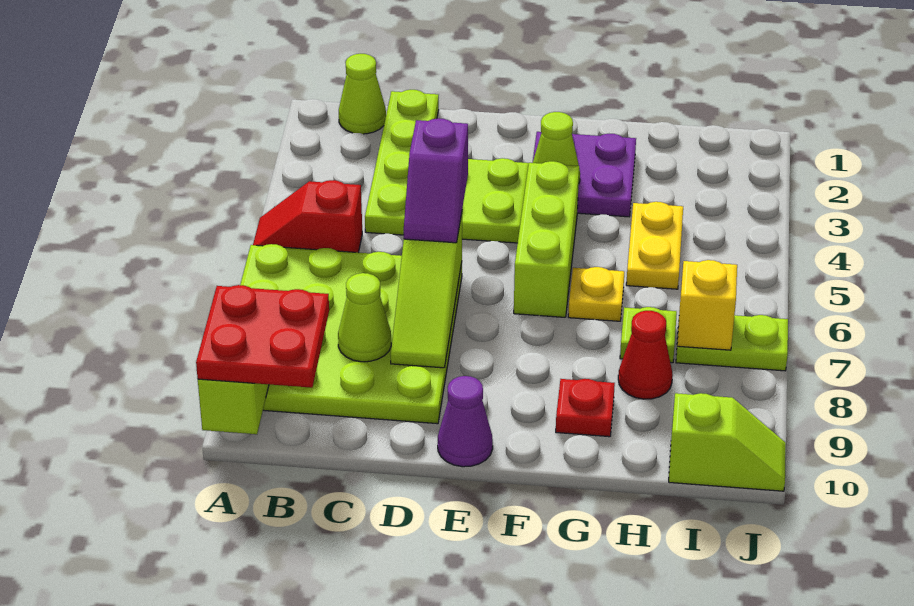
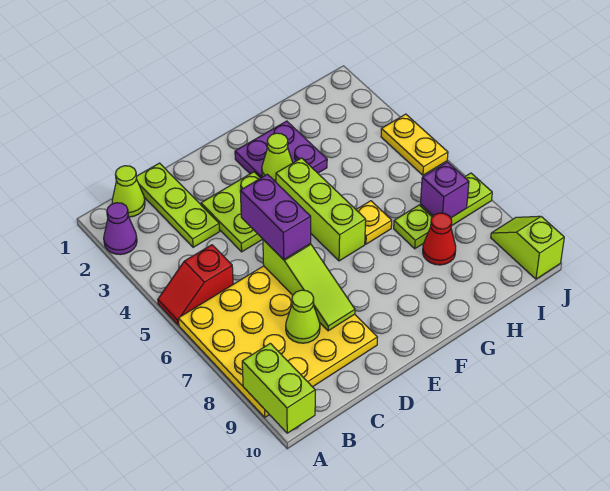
lime plate A6:D9 level 1 -> yellow plate A6:D9 level 1
red plate A9:B10 level 3 -> none
lime plate C1:C4 level 1 -> lime plate C1:C3 level 1
purple slope D5:D6 level 3 top 5 -> purple brick D5:D6 level 3
purple cone E10 level 1 -> purple cone A2 level 1
red plate G9 level 1 -> none
yellow plate H4:H5 level 1 -> yellow plate J4:J5 level 1
yellow brick I7 level 2 -> purple brick I7 level 2
lime slope I10:J10 level 1 top I -> lime slope J9:J10 level 1 top 10

